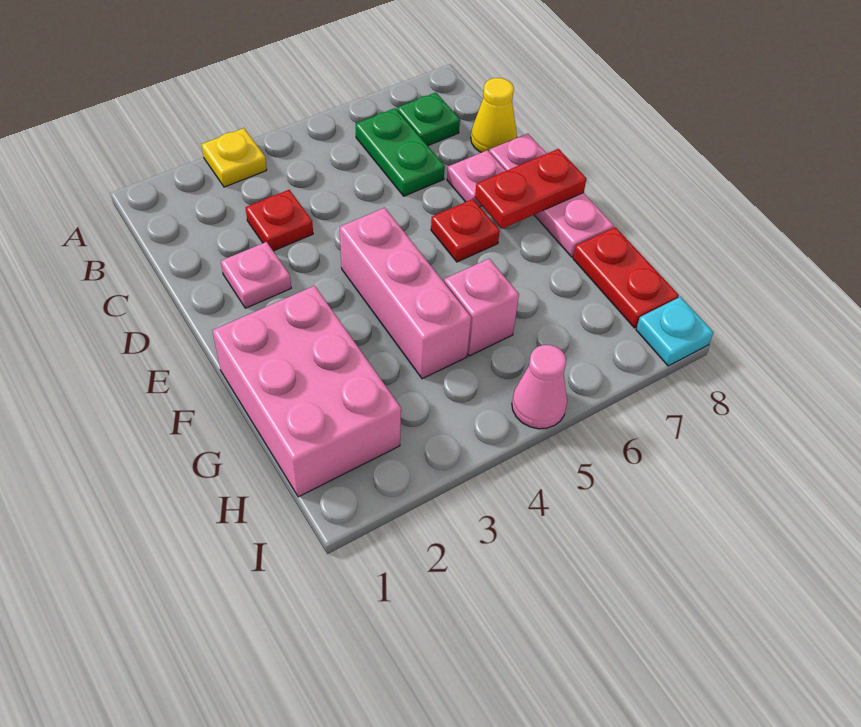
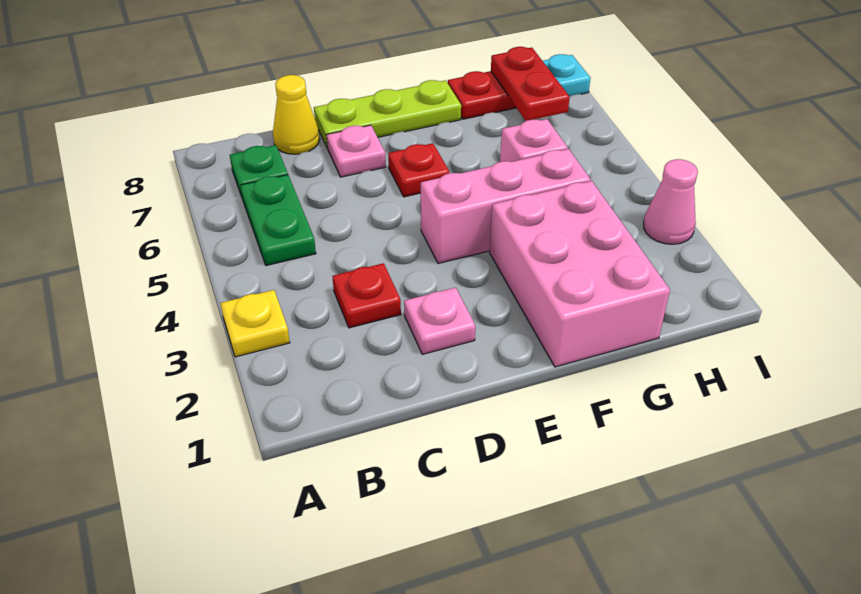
green plate B6:C6 level 1 -> green plate B5:B6 level 1
pink plate D8:F8 level 1 -> lime plate D8:F8 level 1
red plate E7:E8 level 2 -> red plate H7:H8 level 2
pink brick F1:H2 level 1 -> pink brick F1:G3 level 1
pink cone I5 level 1 -> pink cone I3 level 1

